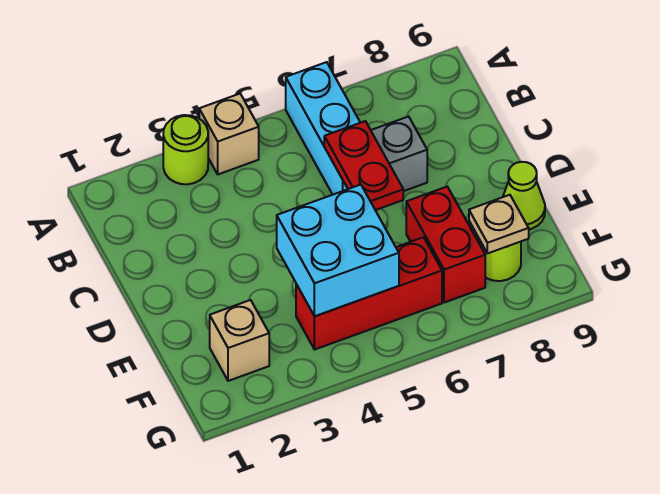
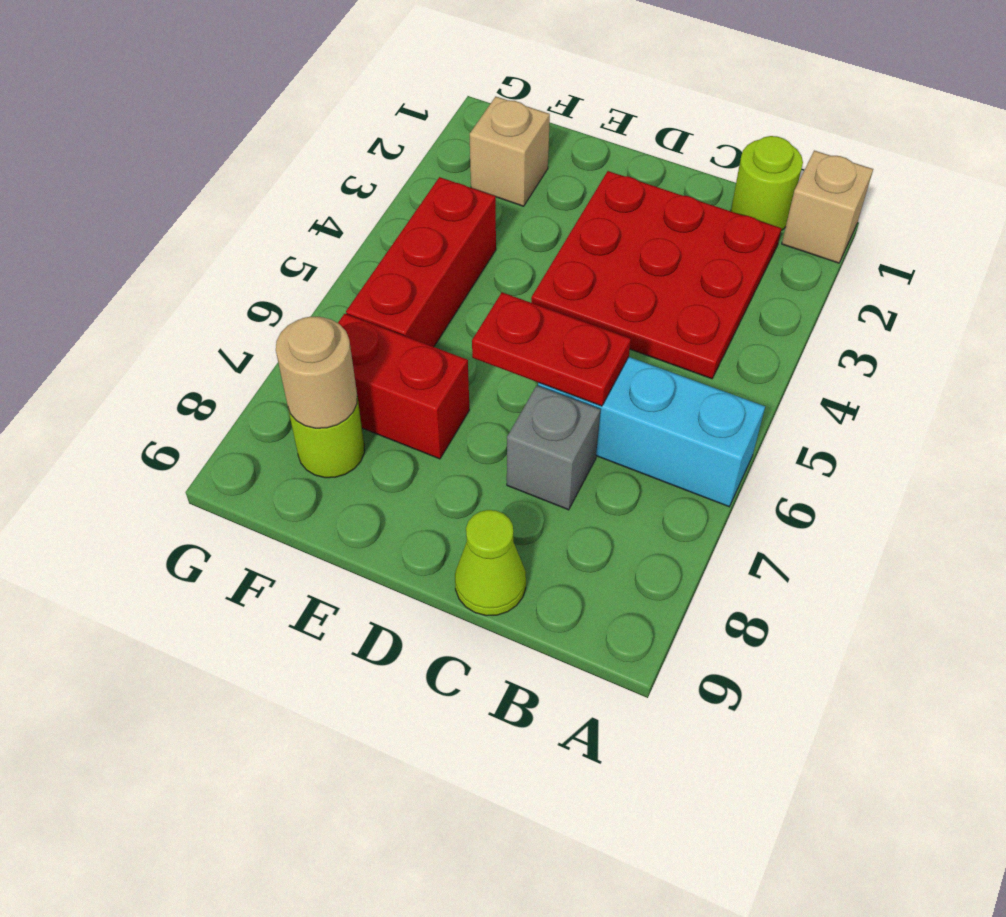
lime round brick A3 level 1 -> lime round brick B1 level 1
tan brick A4 level 1 -> tan brick A1 level 1
none -> red plate B2:D4 level 1
cyan brick E4:F5 level 2 -> none
lime cone E9 level 1 -> lime cone C9 level 1
tan plate F8 level 2 -> tan round brick F8 level 2

